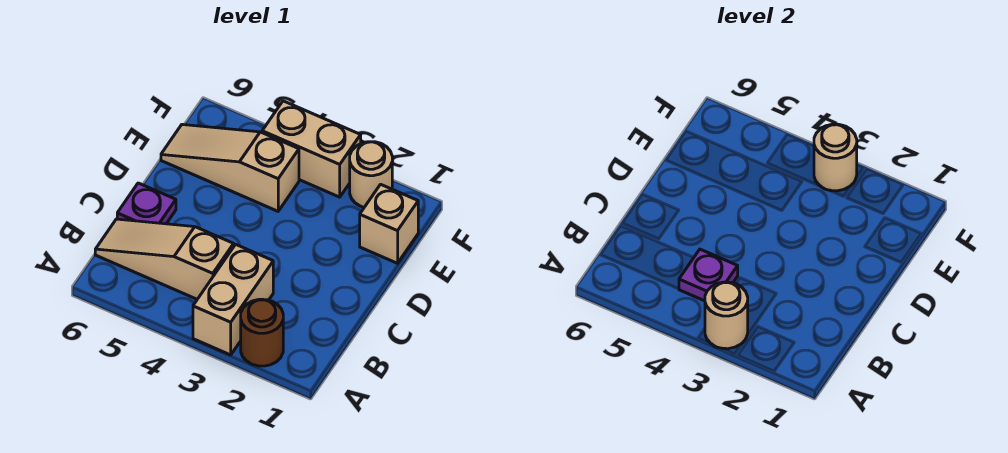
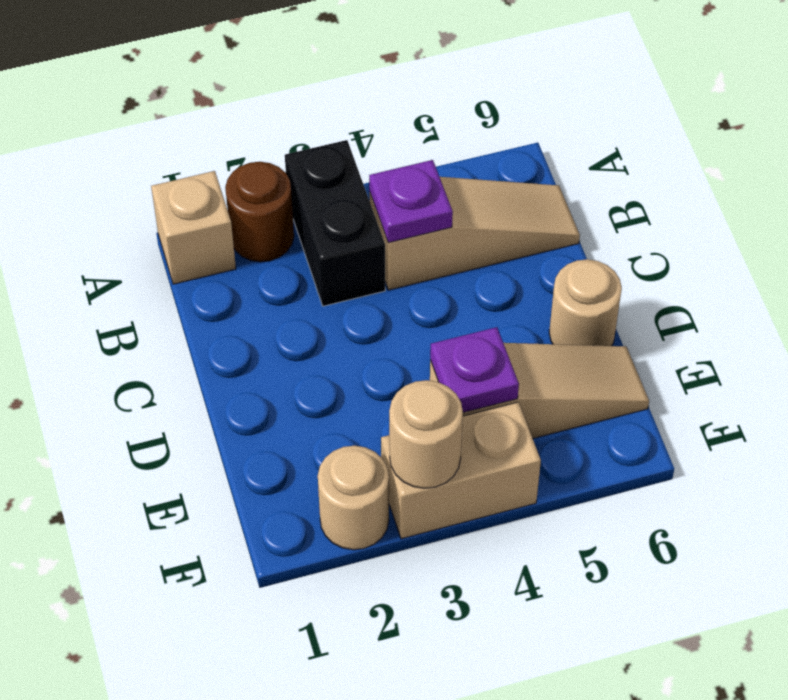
tan brick A3:B3 level 1 -> black brick A3:B3 level 1
tan round brick A3 level 2 -> tan round brick D6 level 1
purple plate C6 level 1 -> purple plate E4 level 2
tan brick E1 level 1 -> tan brick A1 level 1

